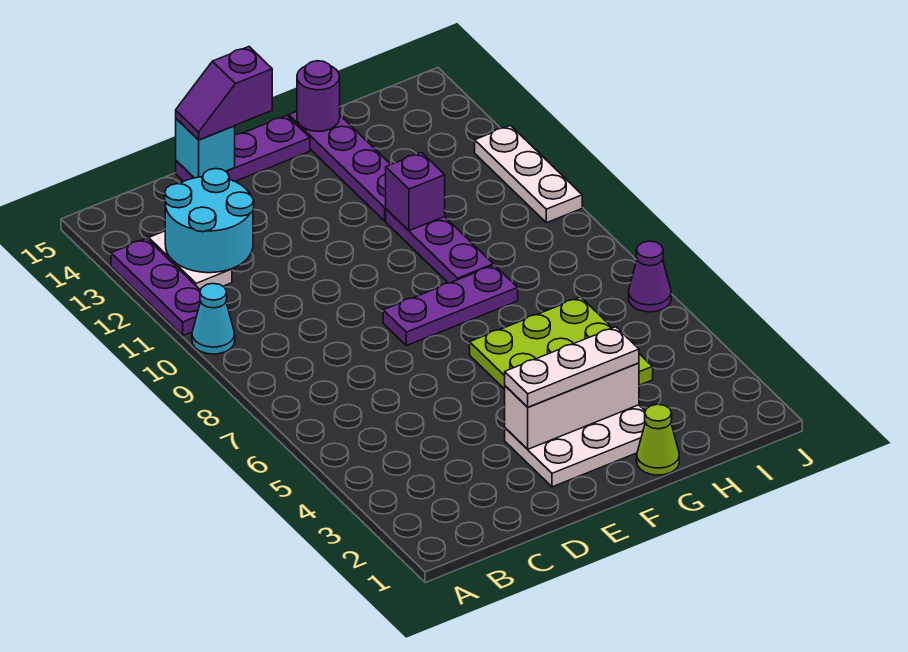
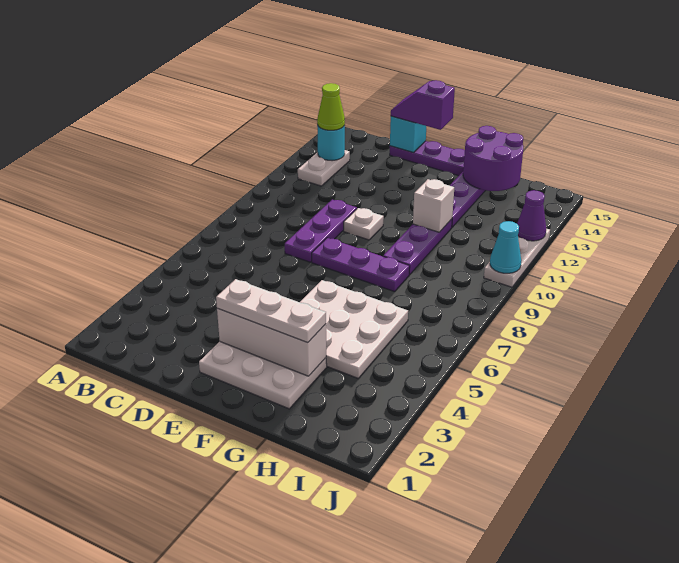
cyan cone A10 level 1 -> cyan cone J10 level 2
purple plate A11:A13 level 1 -> purple plate D8:D10 level 1
cyan round brick B12:C13 level 2 -> cyan round brick B13 level 2
none -> white plate E10 level 1
lime plate F4:H6 level 1 -> white plate F4:H6 level 1
lime cone G1 level 1 -> lime cone B13 level 3
purple brick G11 level 2 -> white brick G11 level 2
purple round brick G15 level 2 -> purple round brick G14:H15 level 2
purple cone J6 level 1 -> purple cone J12 level 2

